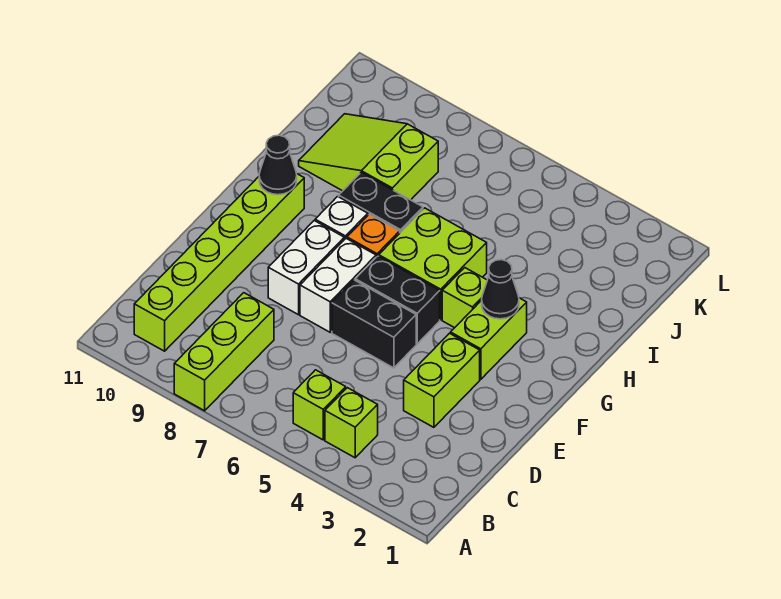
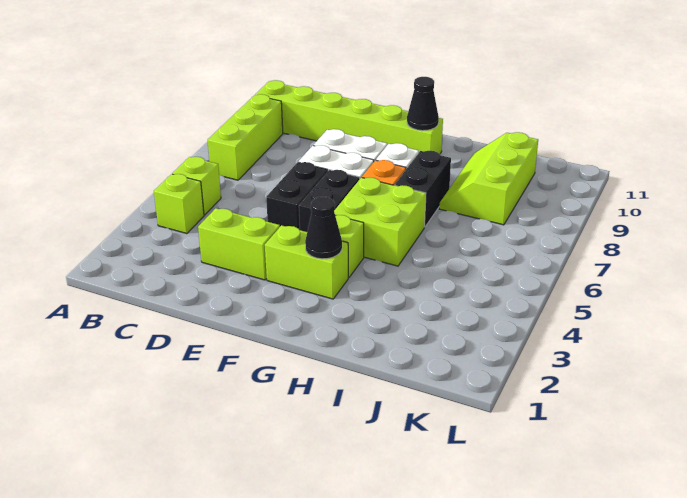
lime brick A8:C8 level 1 -> lime brick B7:B9 level 1
lime slope I8:J10 level 1 top 8 -> lime slope I8:J10 level 1 top J

